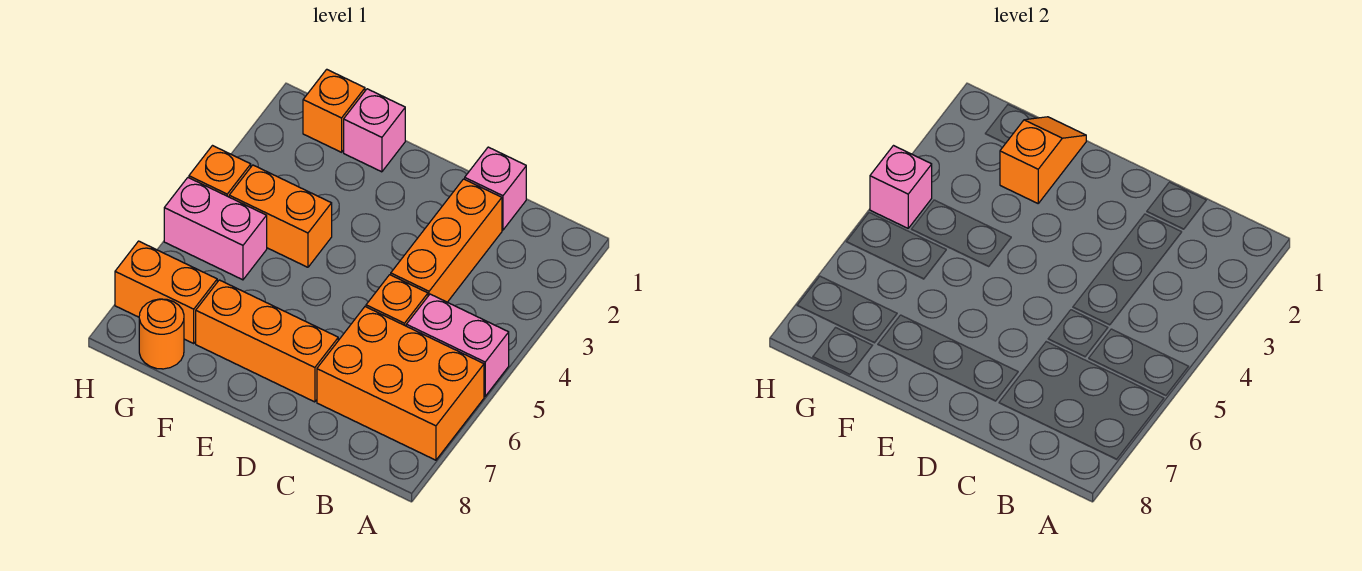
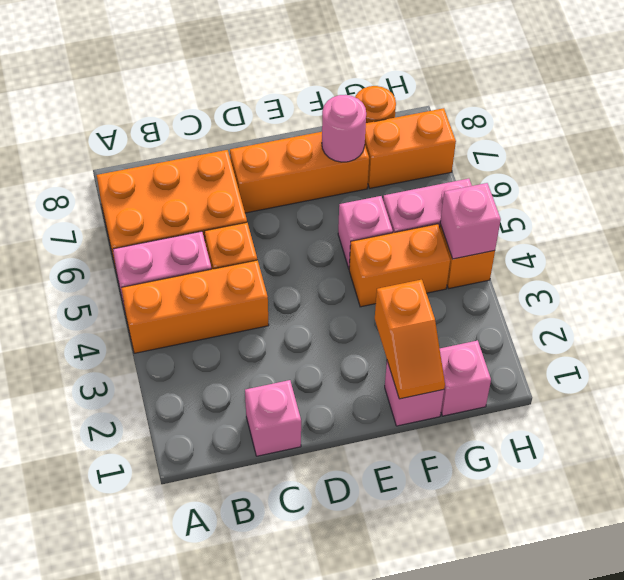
orange brick C2:C4 level 1 -> orange brick A4:C4 level 1
none -> pink brick F5 level 1
none -> pink round brick F7 level 2
orange brick G1 level 1 -> pink brick G1 level 1

